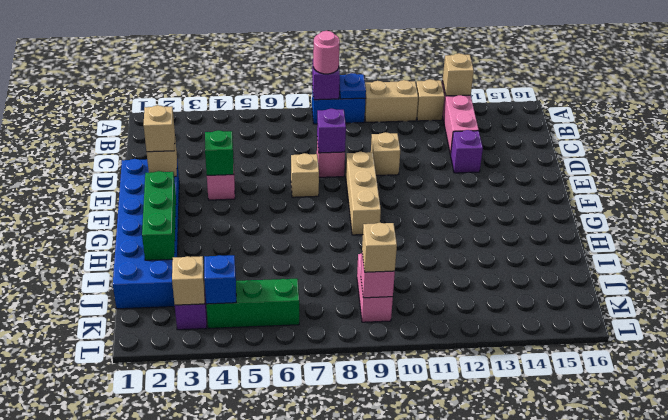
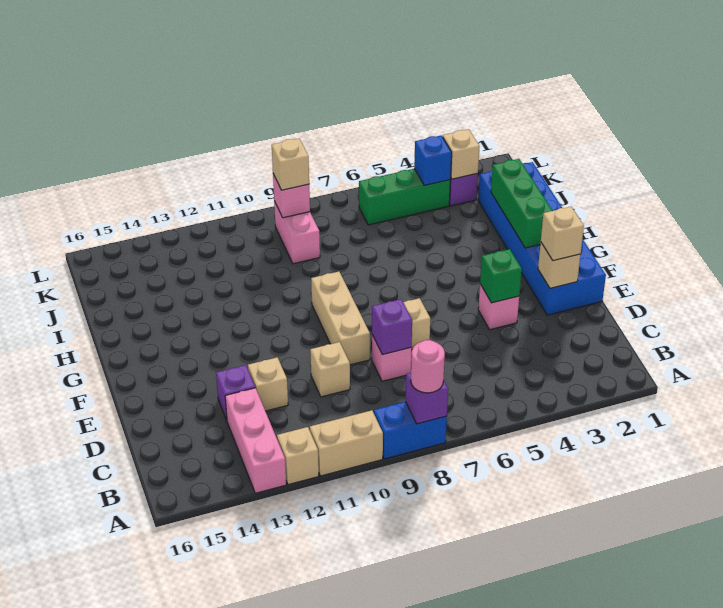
blue plate A9 level 2 -> none
tan brick A13 level 2 -> tan brick D12 level 1

